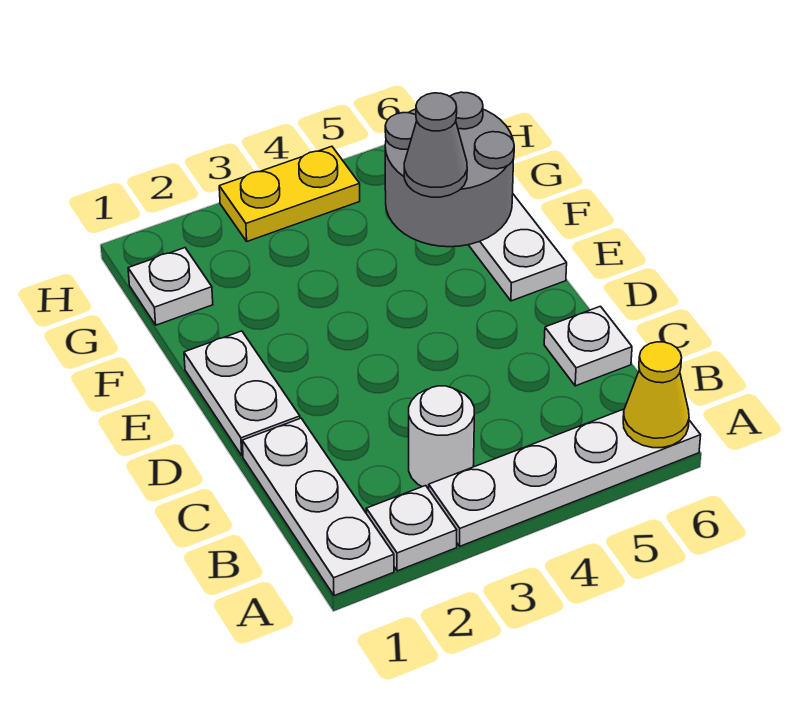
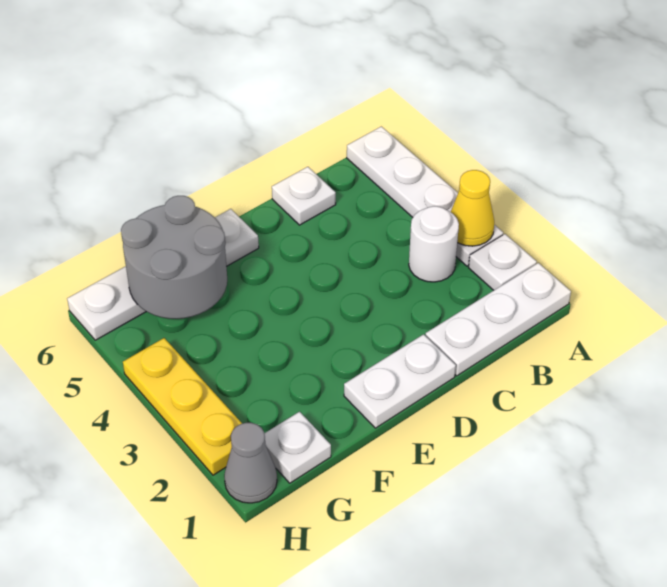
yellow cone A6 level 2 -> yellow cone A3 level 2
grey cone F5 level 3 -> grey cone H1 level 1
yellow plate H3:H4 level 1 -> yellow plate H2:H4 level 1

